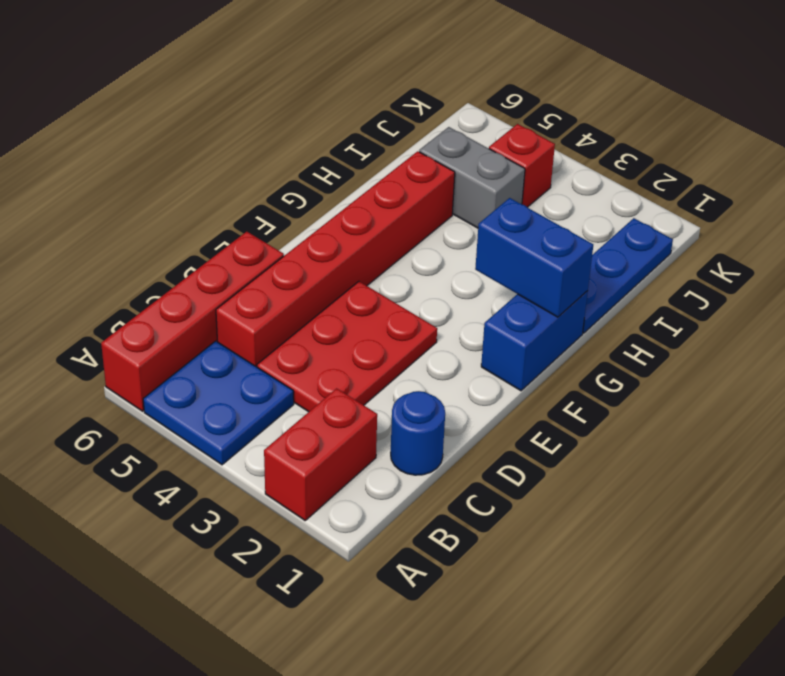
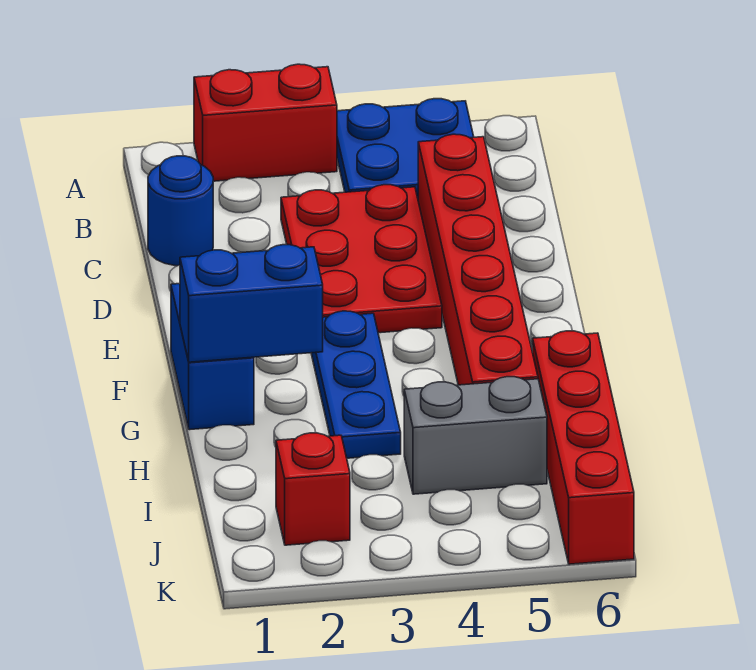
red brick A2:B2 level 1 -> red brick A2:A3 level 1
red brick A6:D6 level 1 -> red brick H6:K6 level 1
blue plate H1:J1 level 1 -> blue plate F3:H3 level 1
red brick J4 level 1 -> red brick J2 level 1

